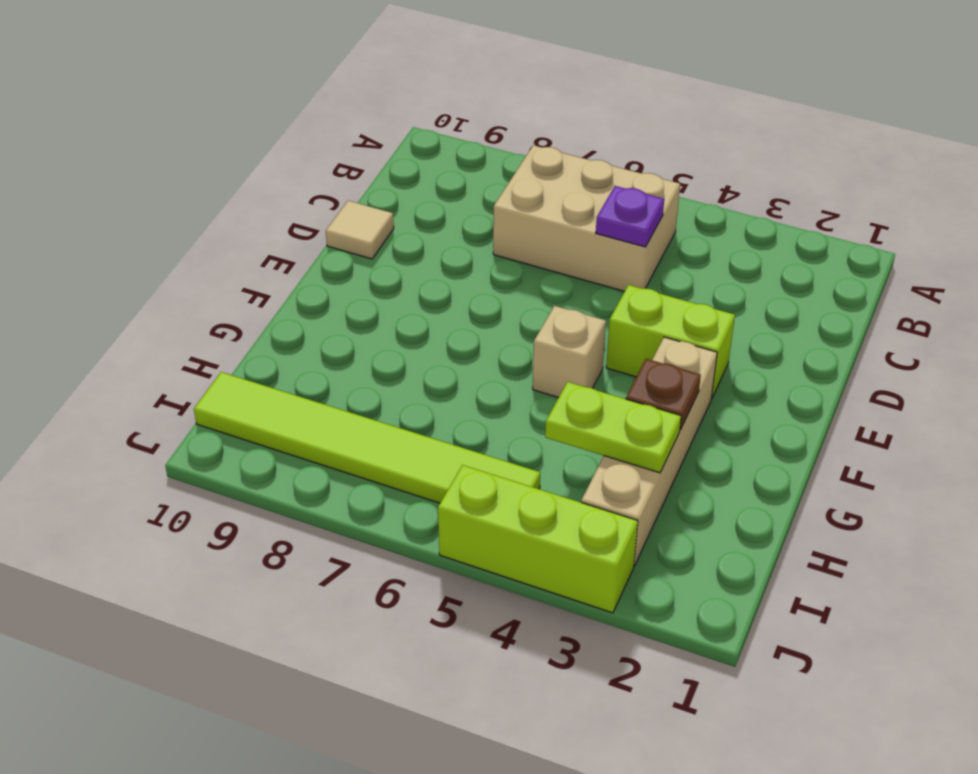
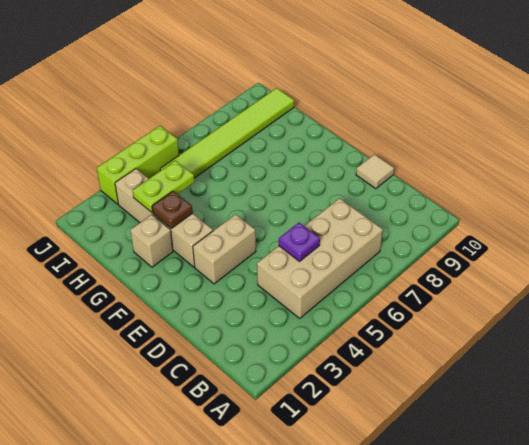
tan brick B5:C7 level 1 -> tan brick B4:C7 level 1
lime brick E3:E4 level 1 -> tan brick E3:E4 level 1
tan brick F5 level 1 -> tan brick G2 level 1

